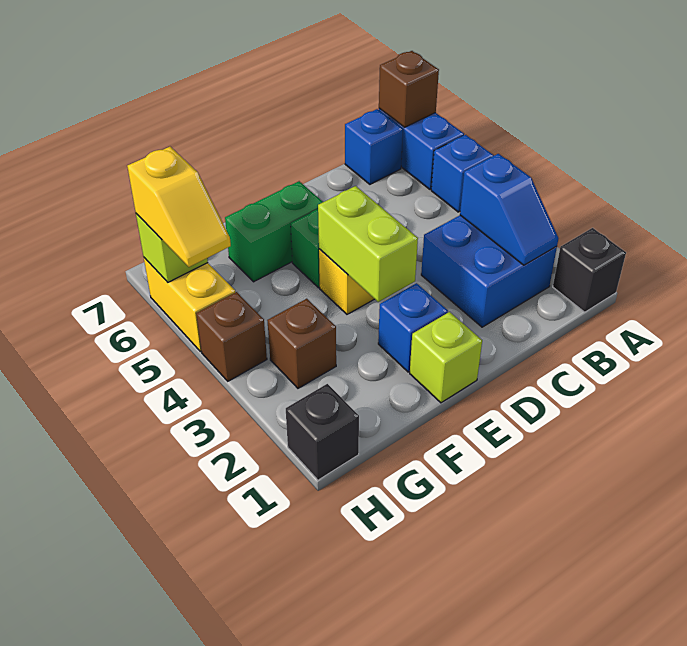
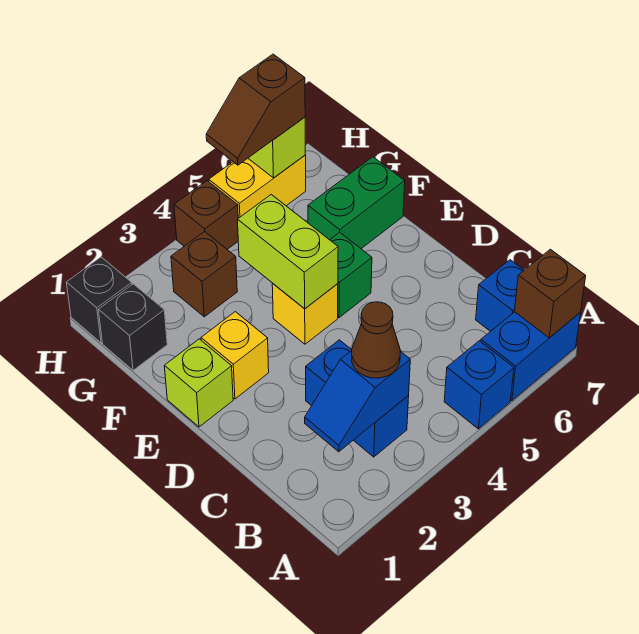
black brick A1 level 1 -> black brick G1 level 1
blue brick B2:C3 level 1 -> blue brick B3:C3 level 1
none -> brown cone B3 level 3
blue brick E2 level 1 -> yellow brick E2 level 1
lime brick E3:E4 level 2 -> lime brick E4:F4 level 2
green brick E6:F6 level 1 -> green brick F6:F7 level 1
yellow slope H5:H6 level 3 top 6 -> brown slope H5:H6 level 3 top 6

